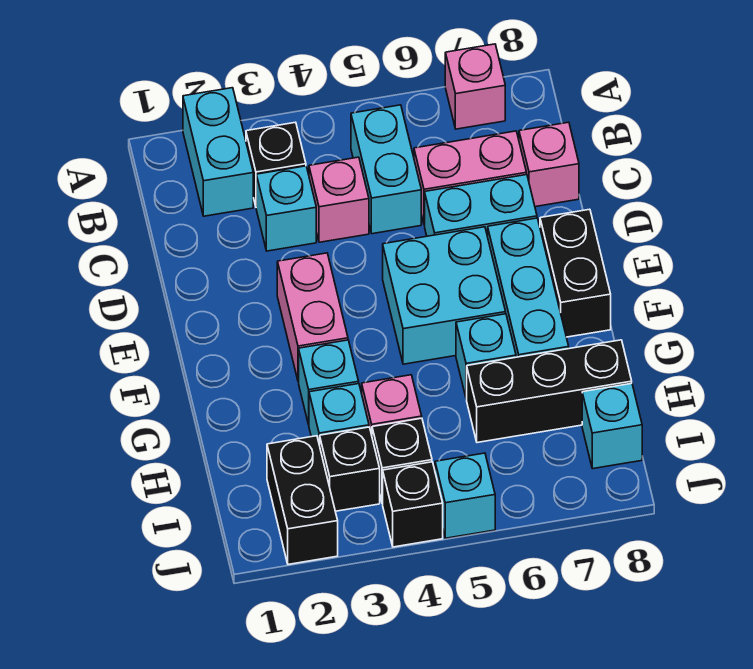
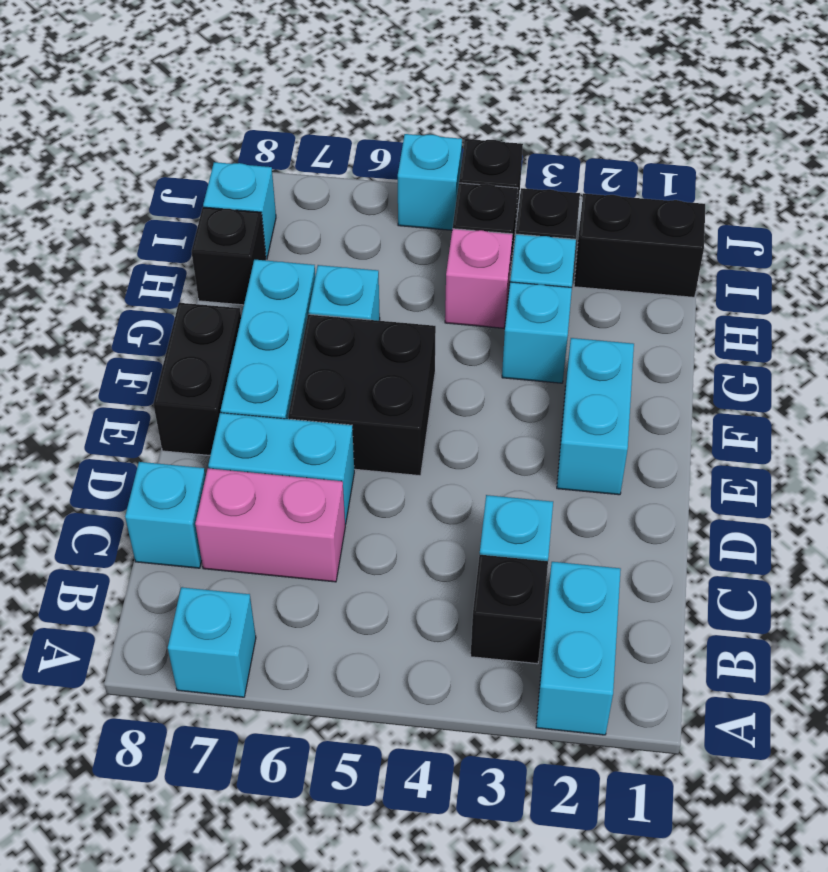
pink brick A7 level 1 -> cyan brick A7 level 1
cyan brick B5:C5 level 1 -> cyan brick E2:F2 level 1
pink brick C4 level 1 -> none
pink brick C8 level 1 -> cyan brick C8 level 1
pink brick E3:F3 level 1 -> none
cyan brick E5:F6 level 1 -> black brick E5:F6 level 1
black brick H6:H8 level 1 -> black brick H8 level 1
black brick I2:J2 level 1 -> black brick I1:I2 level 1

